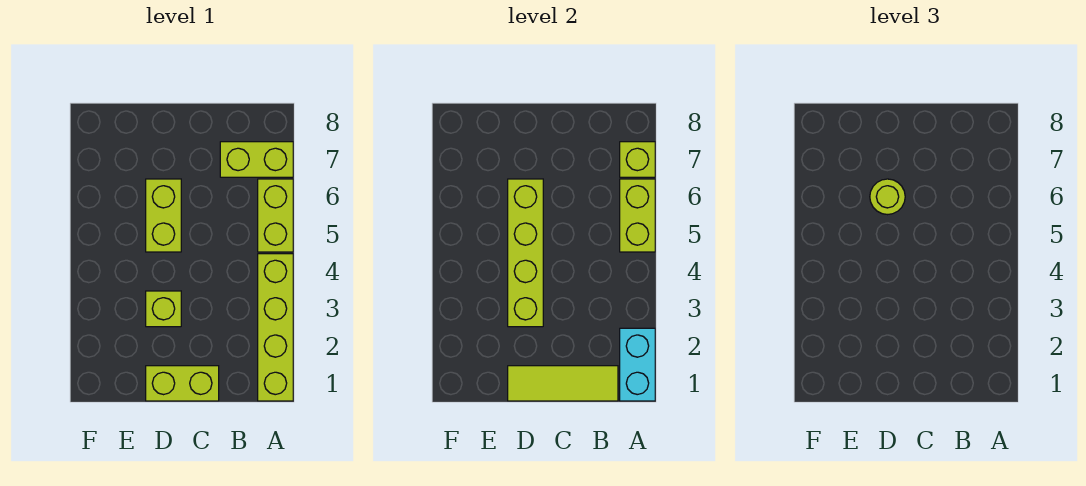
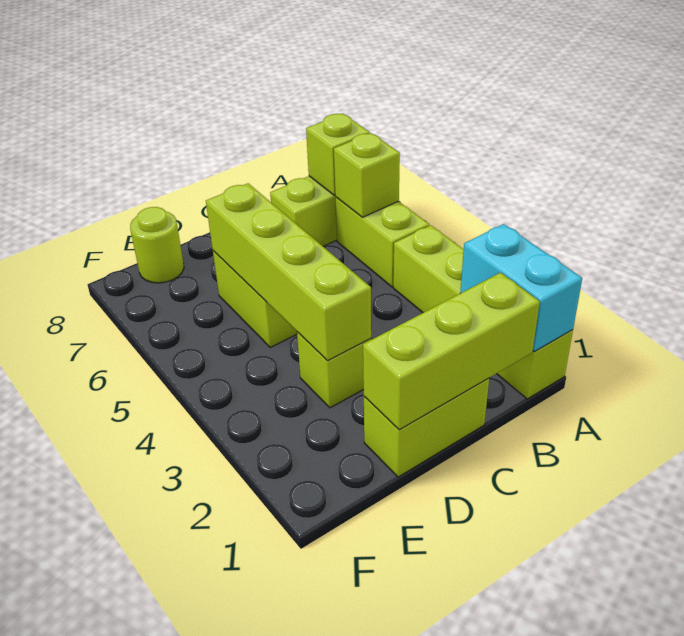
lime brick A5:A6 level 2 -> lime brick A6 level 2
lime tile B1:D1 level 2 -> lime brick B1:D1 level 2
lime round brick D6 level 3 -> lime round brick E8 level 1

